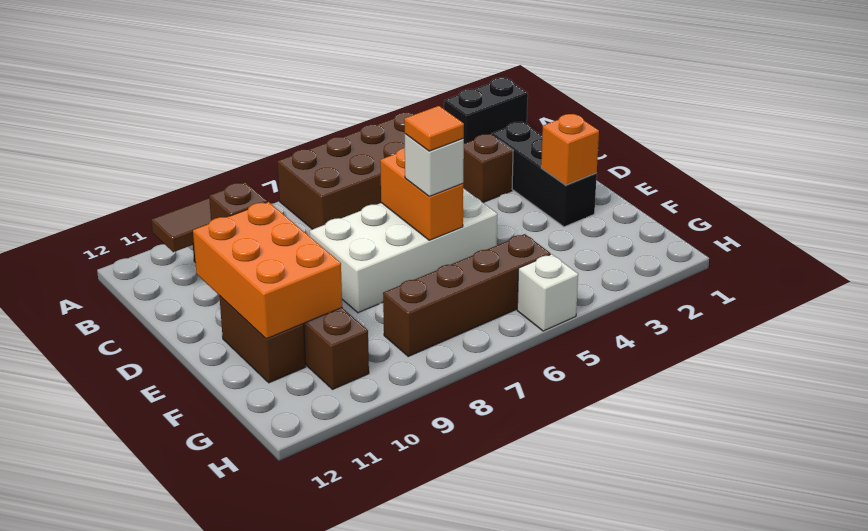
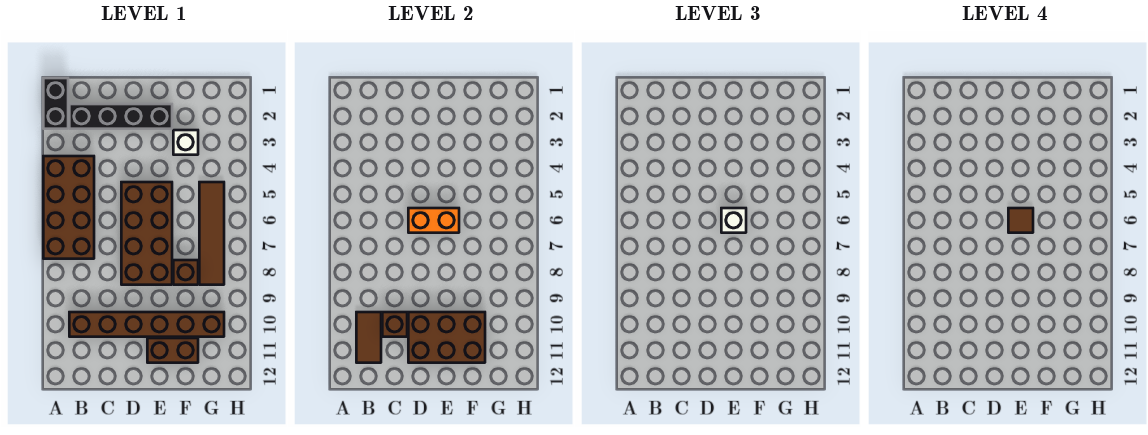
black brick C2:E2 level 1 -> black brick B2:E2 level 1
brown brick C3 level 1 -> brown brick F8 level 1
white brick D5:E8 level 1 -> brown brick D5:E8 level 1
orange brick D10:F11 level 2 -> brown brick D10:F11 level 2
orange brick E2 level 2 -> none
orange tile E6 level 4 -> brown tile E6 level 4
brown brick G5:G8 level 1 -> brown tile G5:G8 level 1
white brick H5 level 1 -> white brick F3 level 1

